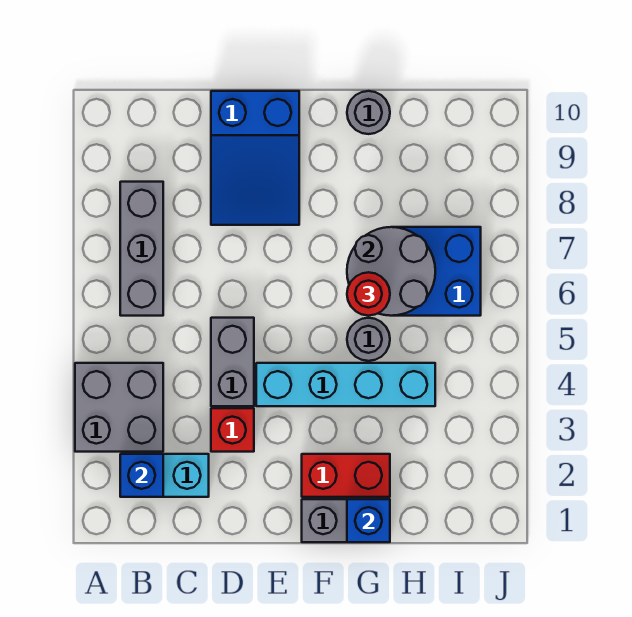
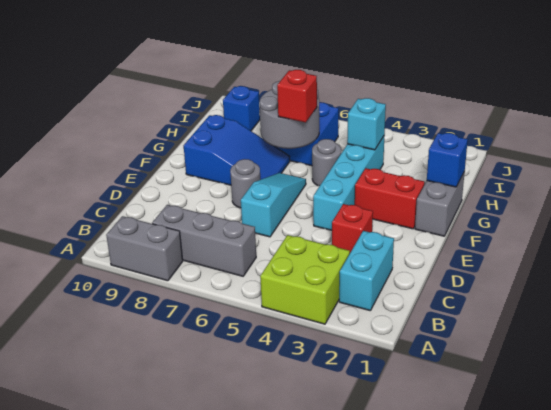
grey brick A3:B4 level 1 -> lime brick A3:B4 level 1
blue brick B2 level 2 -> blue brick I9 level 1
grey brick D4:D5 level 1 -> grey brick A8:A9 level 1
none -> cyan slope D6:F6 level 1 top D
blue slope D8:E10 level 1 top 10 -> blue slope F7:G9 level 1 top 9
red brick F2:G2 level 1 -> red brick F2:F3 level 1
red round brick G6 level 3 -> red brick G6 level 3
grey round brick G10 level 1 -> grey round brick E7 level 1
none -> cyan brick H4 level 2

